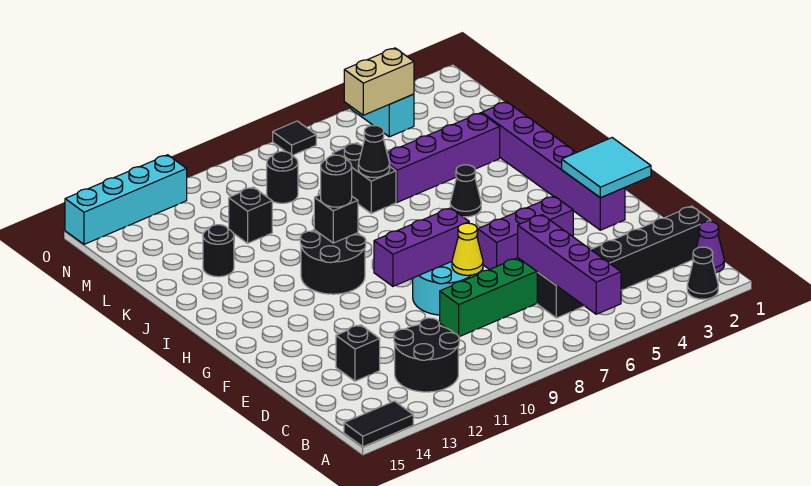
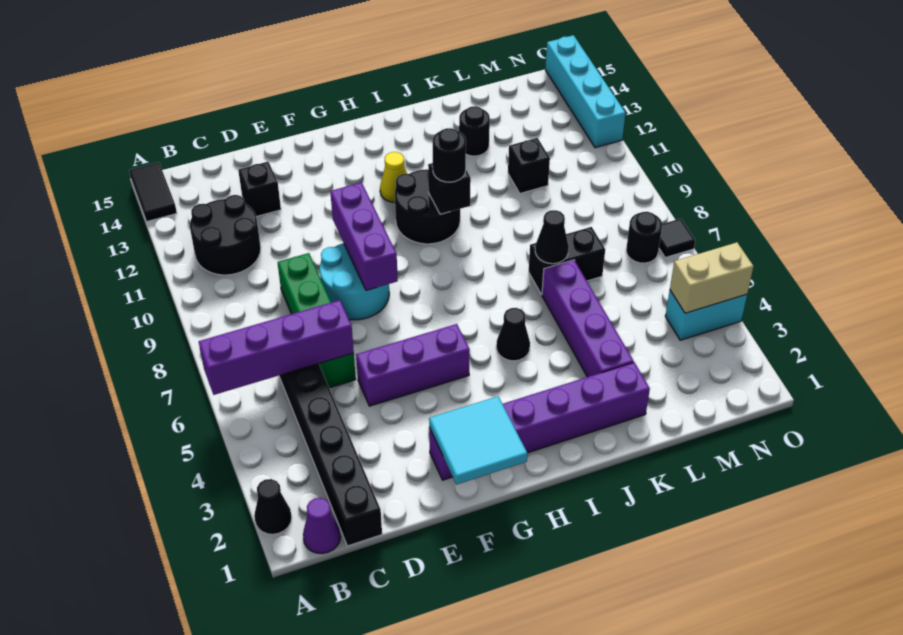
yellow cone E8 level 2 -> yellow cone H12 level 1
purple brick F4:F6 level 1 -> purple brick E5:G5 level 1
black round brick M9 level 1 -> black round brick N7 level 1
tan brick N4:N5 level 2 -> tan brick N4:O4 level 2

